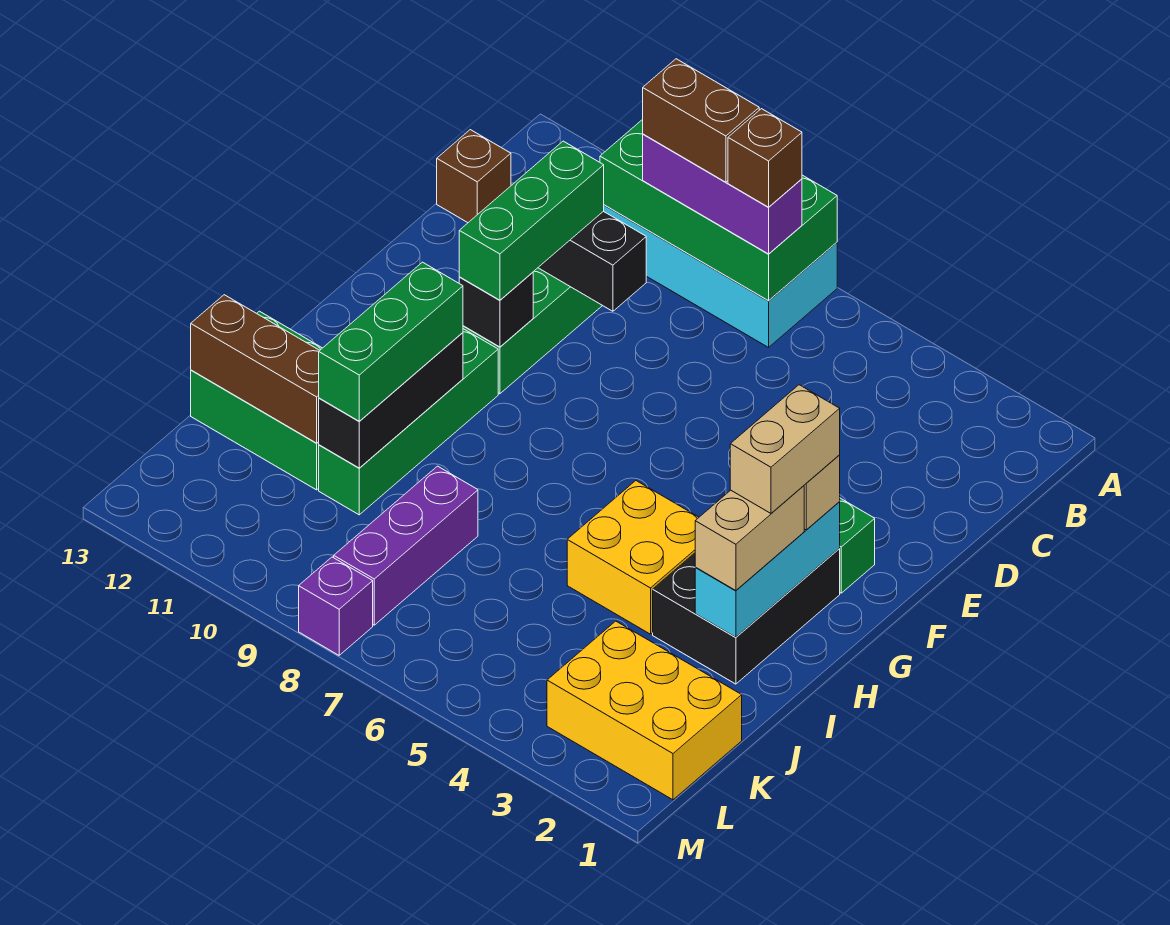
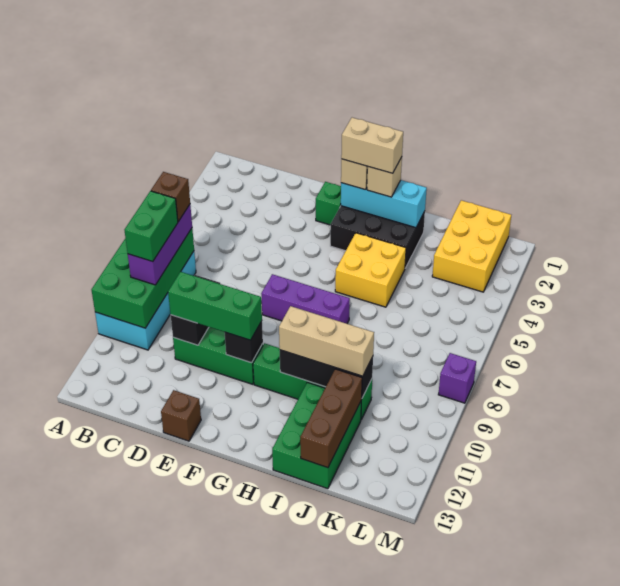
brown brick B8:B9 level 4 -> green brick B8:B9 level 4
brown brick C13 level 1 -> brown brick E13 level 1
tan brick H2:I2 level 3 -> tan brick H2 level 3
green brick H10:J10 level 3 -> tan brick H10:J10 level 3
purple brick J8:L8 level 1 -> purple brick F7:H7 level 1

